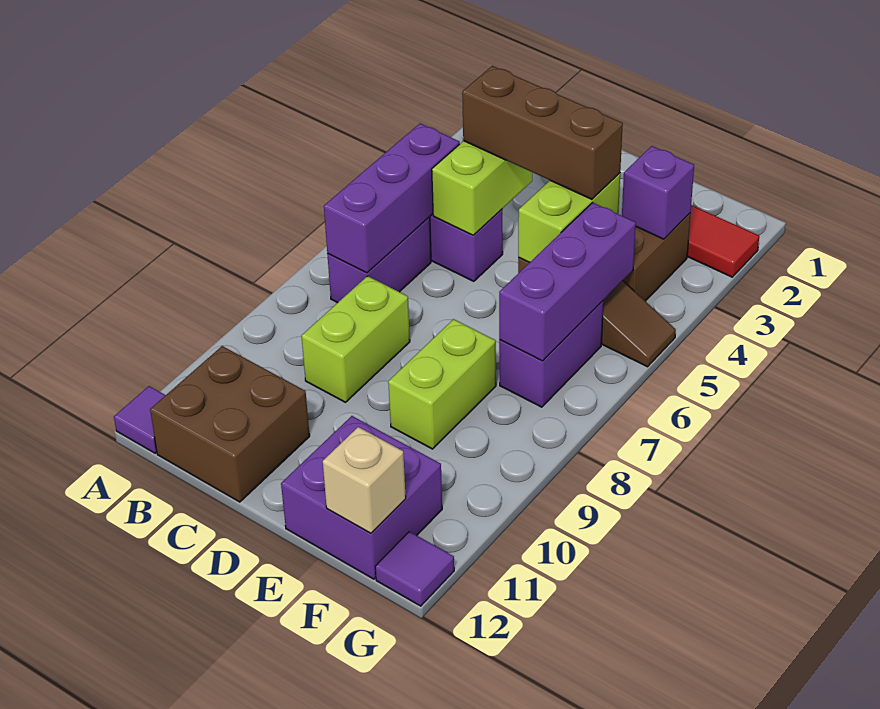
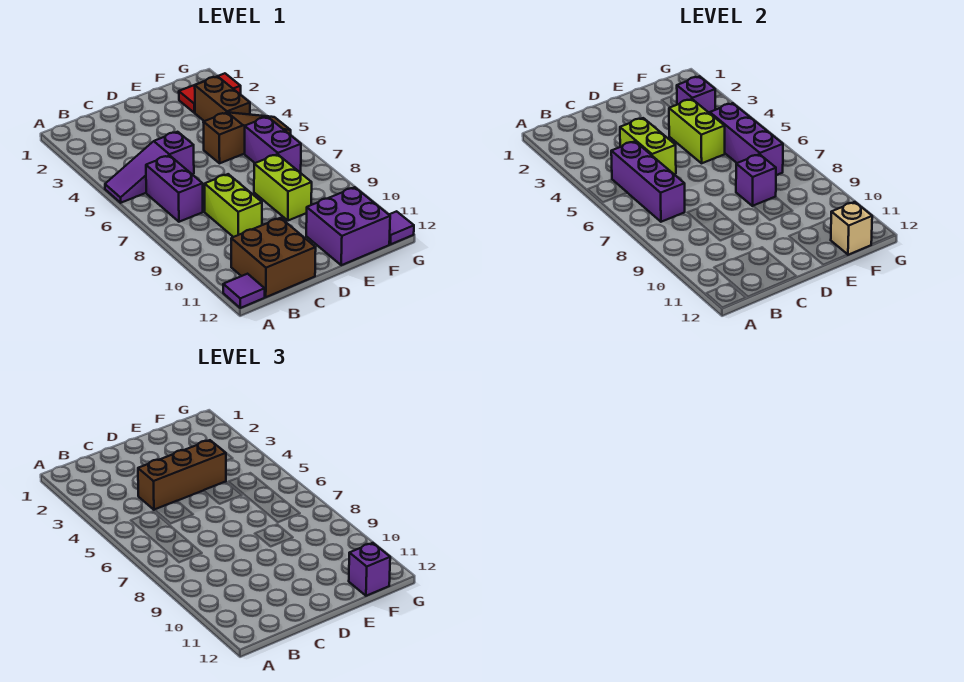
none -> purple brick E8 level 2
none -> purple brick F12 level 3

